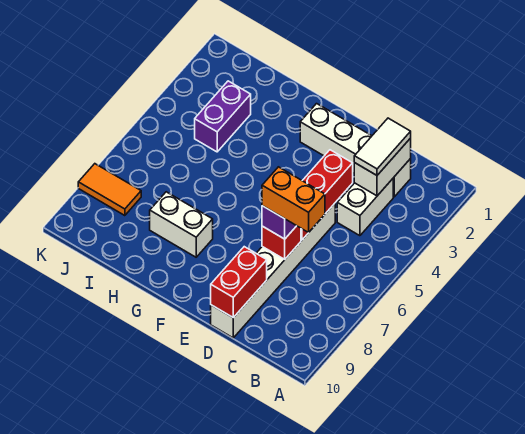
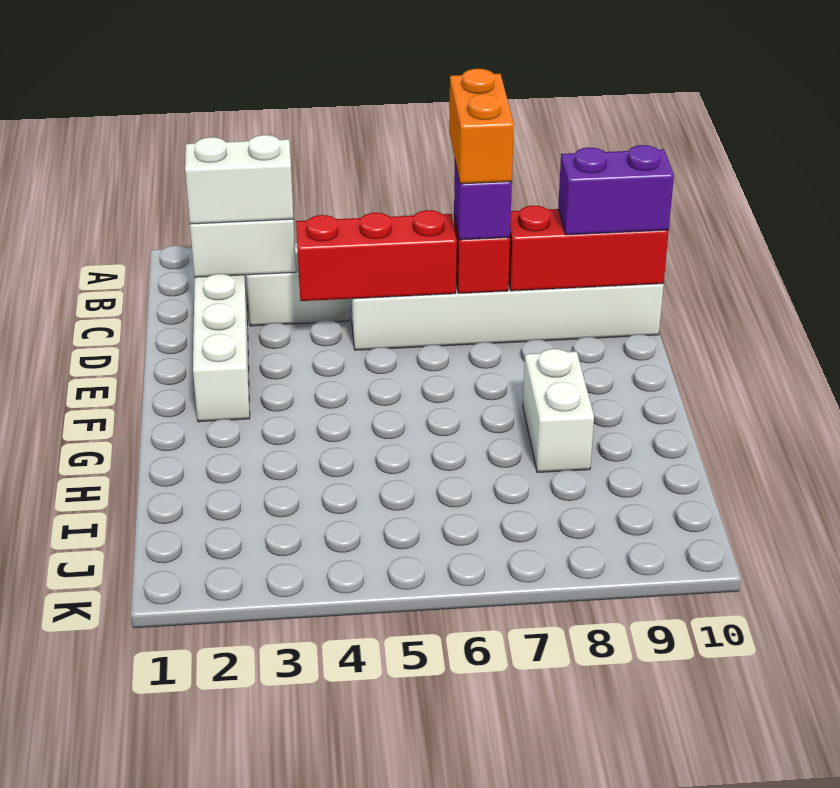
white tile C2:C3 level 3 -> white brick C2:C3 level 3
red brick D9:D10 level 2 -> red brick D8:D10 level 2
purple brick I3:I4 level 1 -> purple brick D9:D10 level 3
orange tile J8:K8 level 1 -> none

